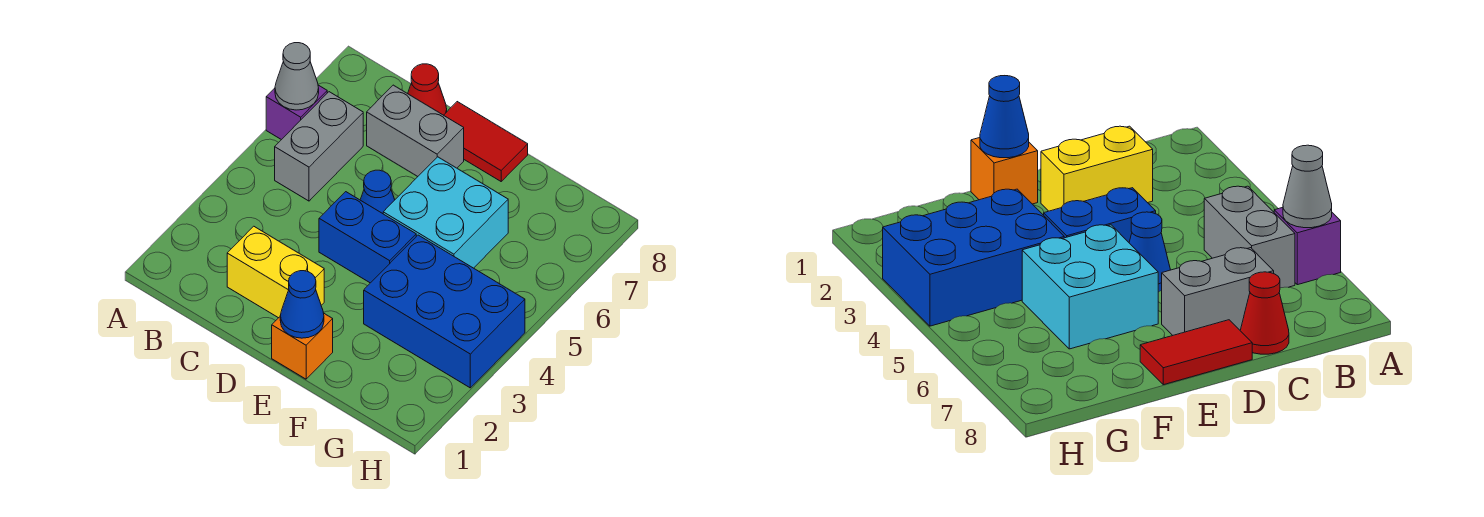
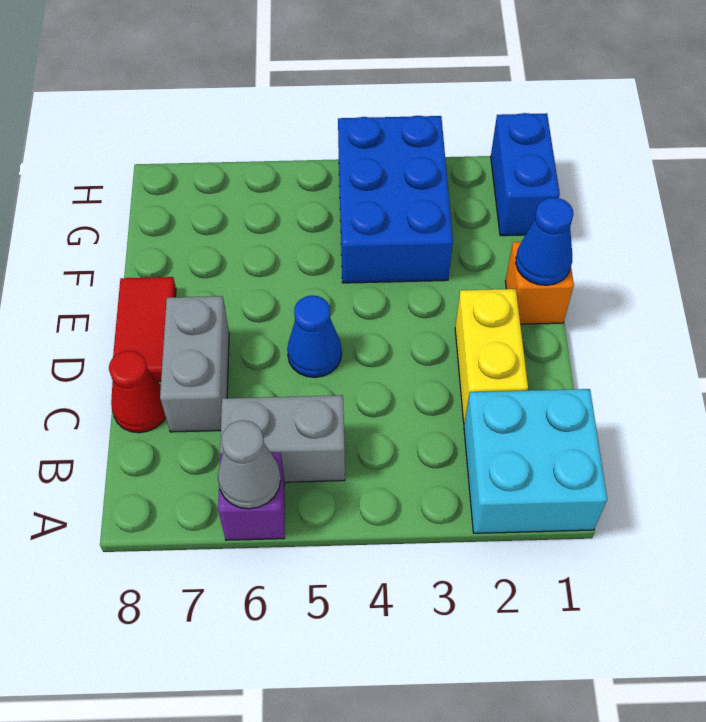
blue brick D4:E4 level 1 -> blue brick G1:H1 level 1
cyan brick E5:F6 level 1 -> cyan brick A1:B2 level 1

